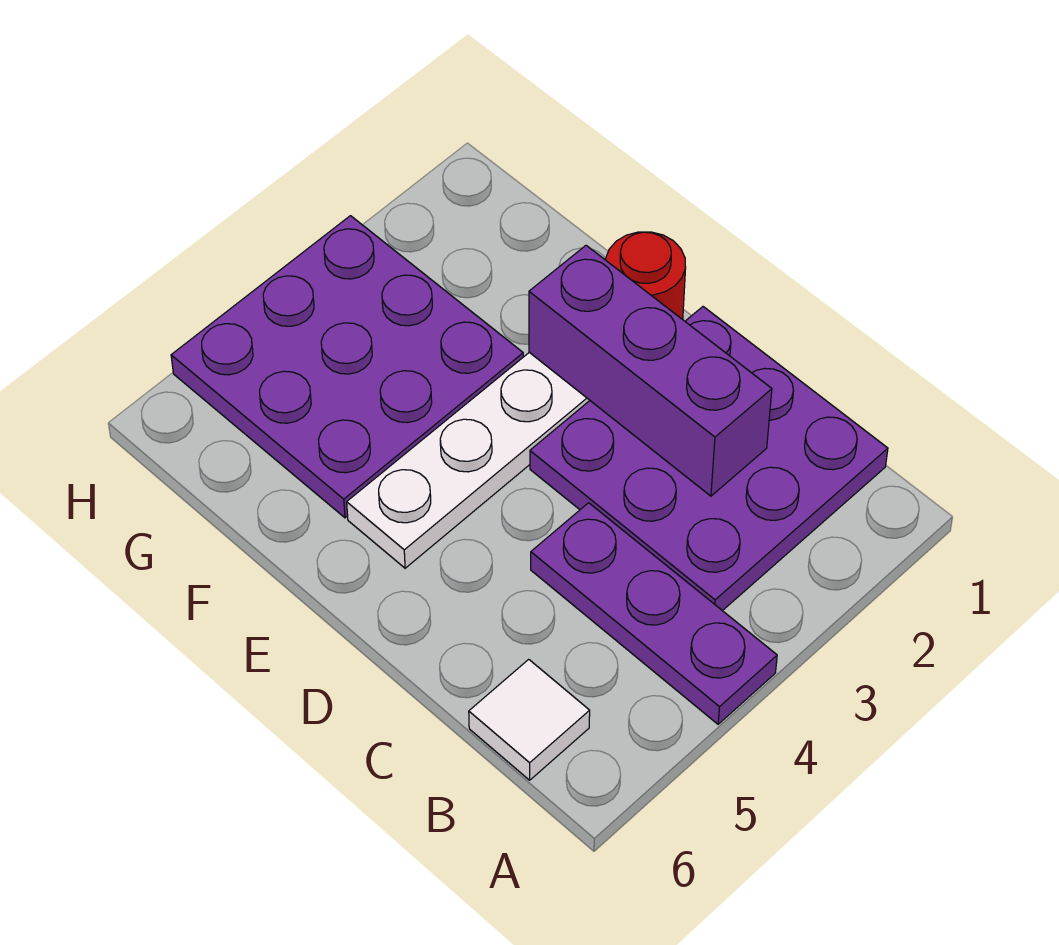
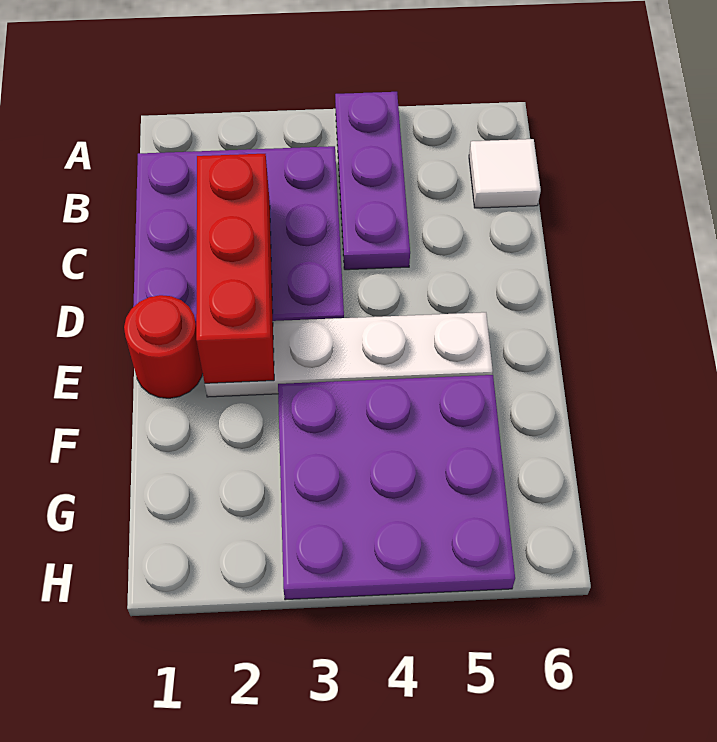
purple brick C2:E2 level 2 -> red brick C2:E2 level 2

